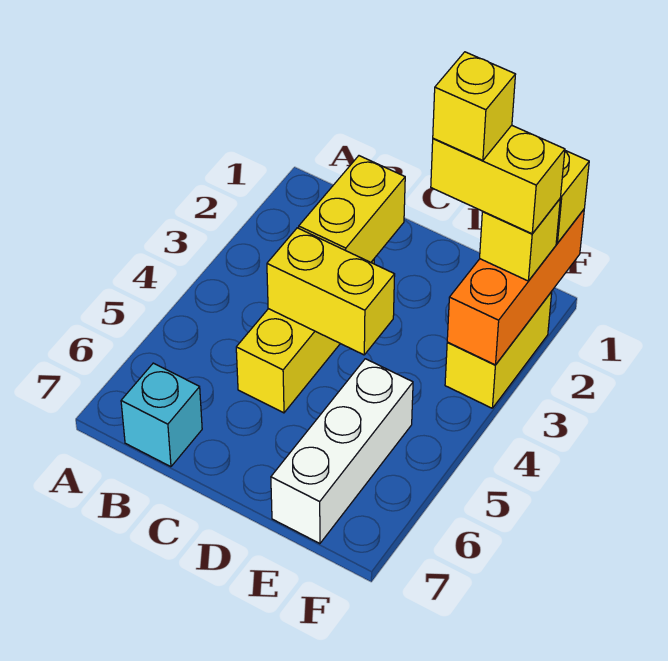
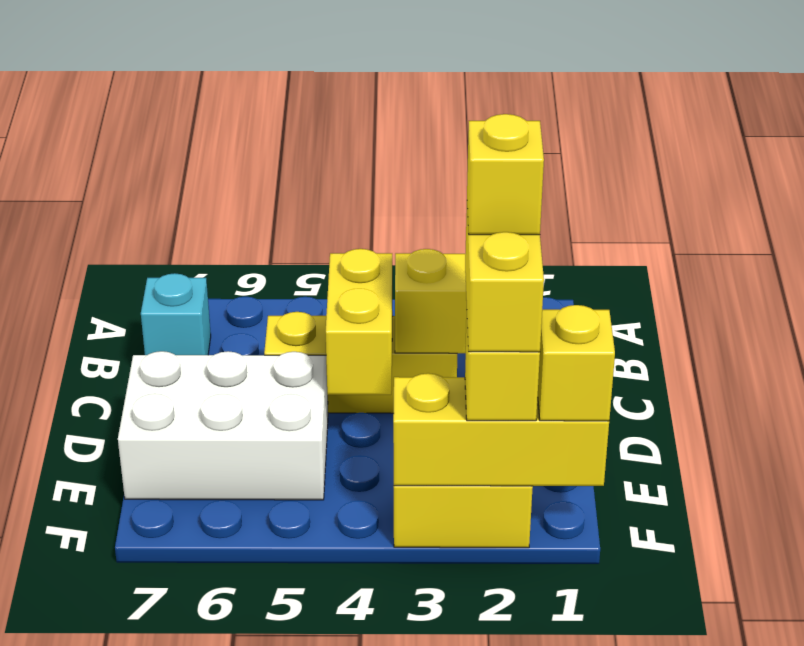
white brick E5:E7 level 1 -> white brick D5:E7 level 1
orange brick F1:F3 level 2 -> yellow brick F1:F3 level 2

